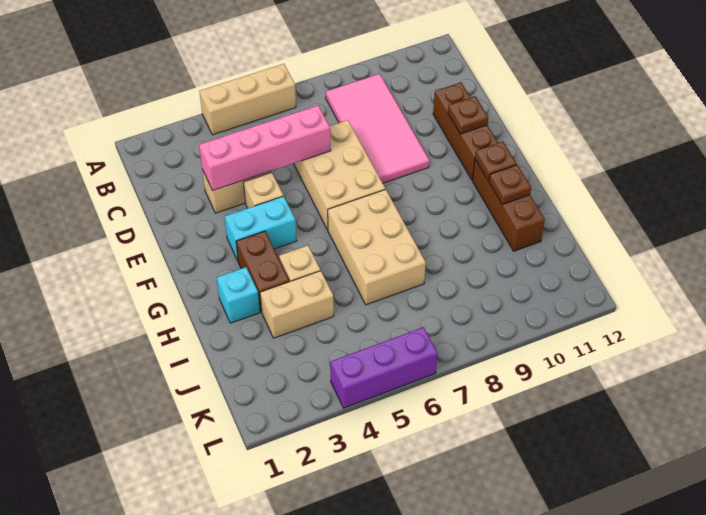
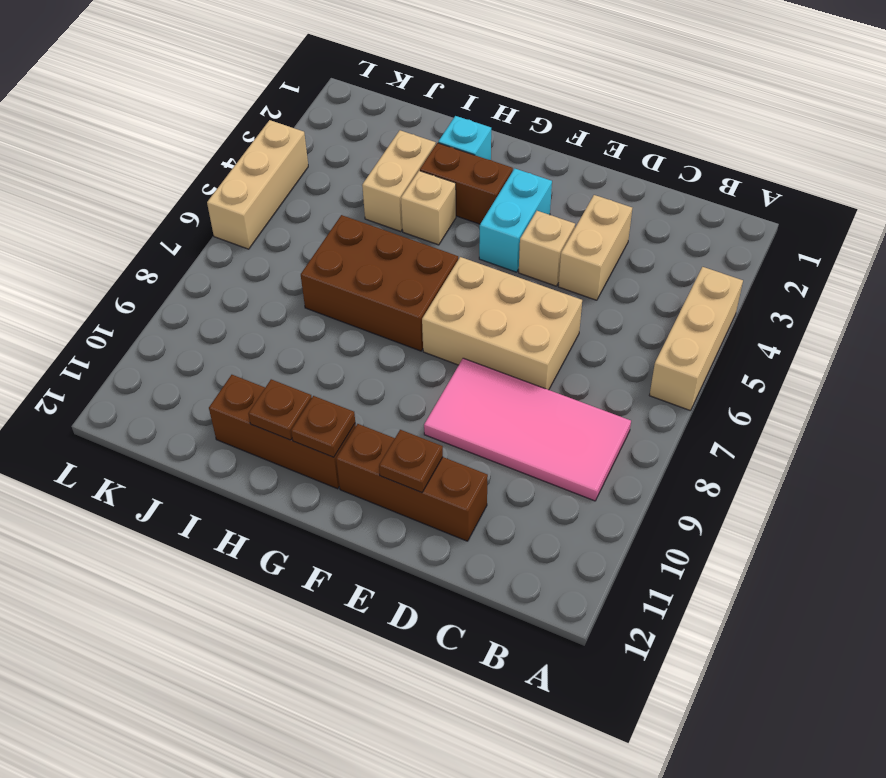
pink brick D3:D6 level 2 -> none
tan brick G6:I7 level 1 -> brown brick G6:I7 level 1
purple brick L4:L6 level 1 -> tan brick L4:L6 level 1

